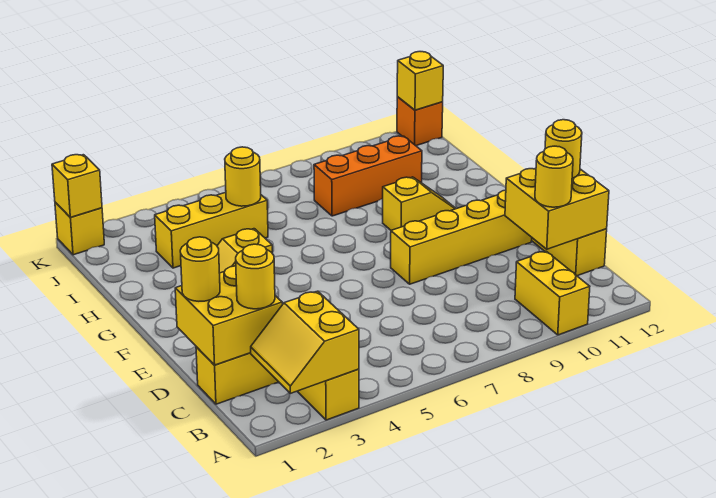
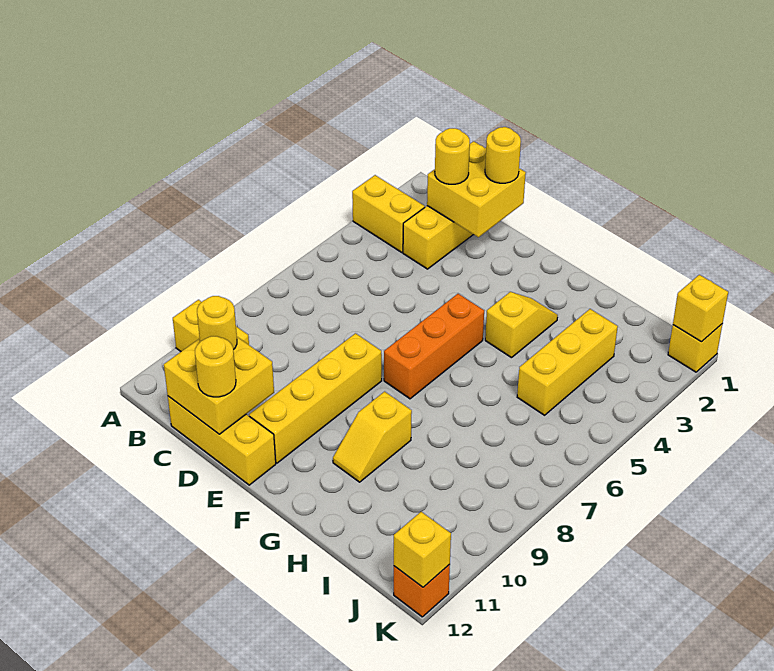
yellow slope A2:B3 level 2 top 3 -> none
yellow round brick I5 level 2 -> none
orange brick I8:I10 level 1 -> orange brick F5:F7 level 1

